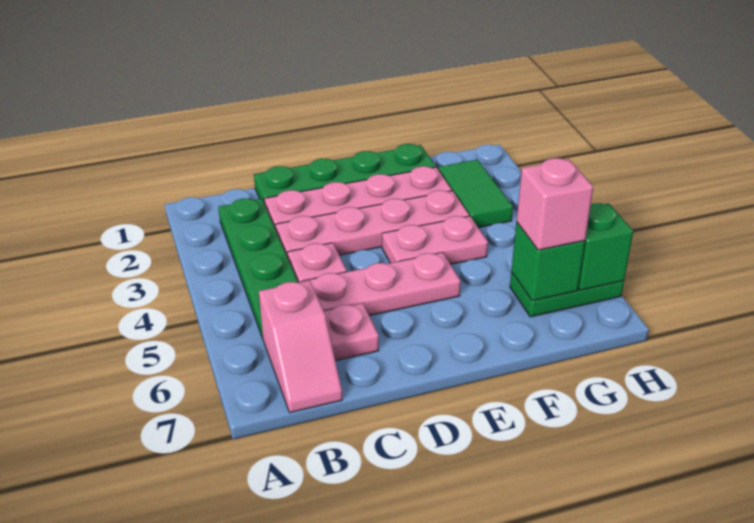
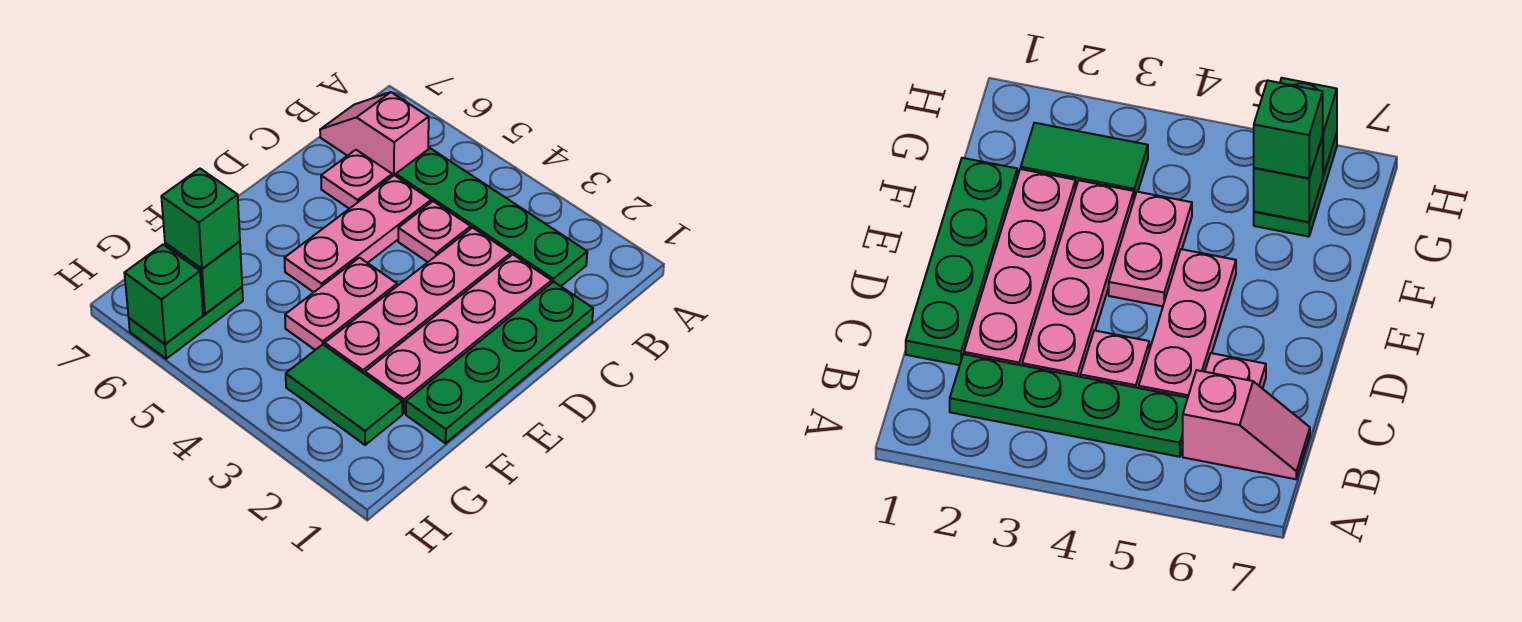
pink brick G6 level 3 -> green brick G6 level 3

